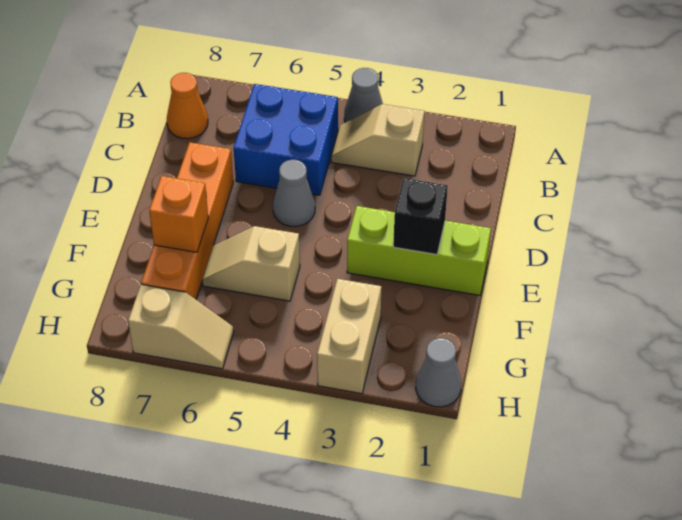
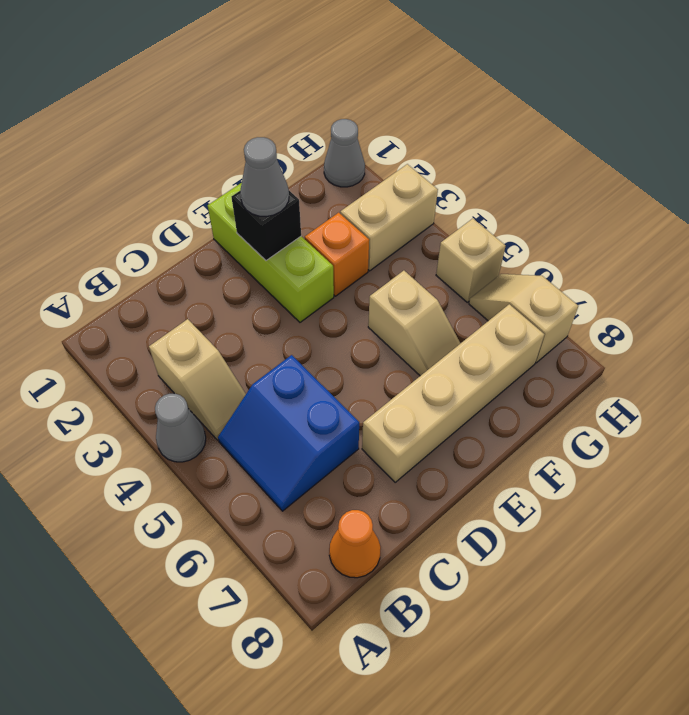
blue brick B5:C6 level 1 -> blue slope B5:C6 level 1 top C
grey cone D5 level 1 -> grey cone E2 level 3
orange brick D7:G7 level 1 -> tan brick D7:G7 level 1
orange brick F7 level 2 -> orange brick F3 level 1
none -> tan brick H5 level 1

